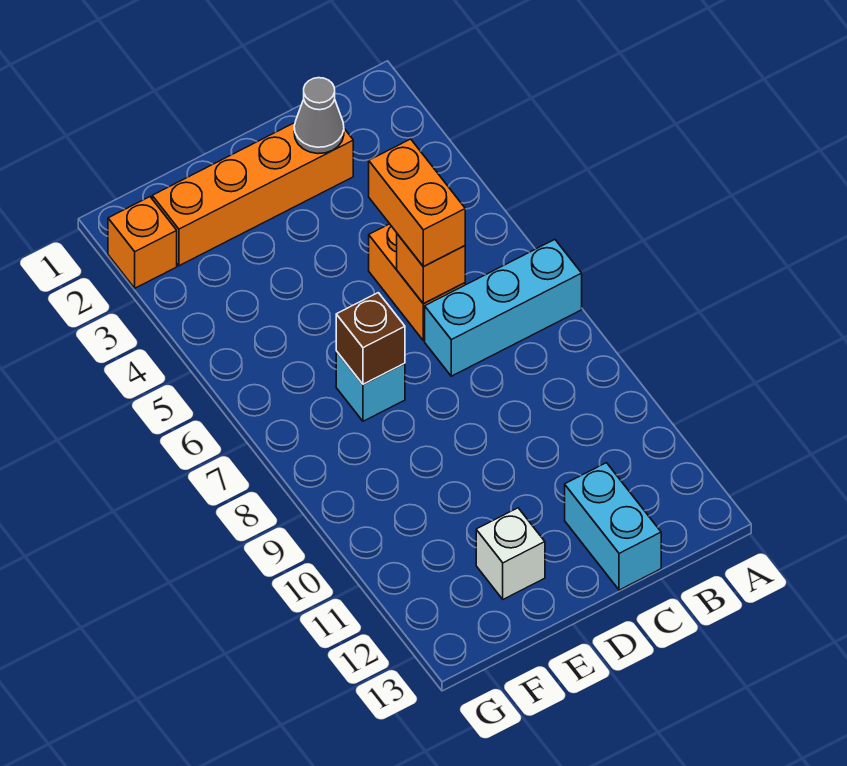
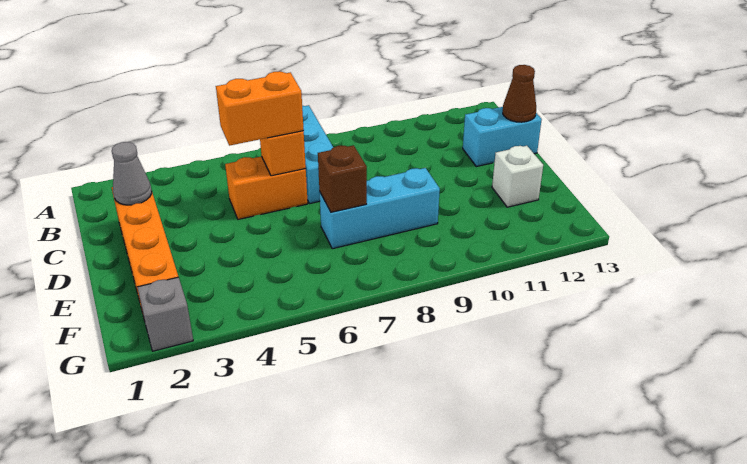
none -> brown cone C13 level 2
cyan brick E7 level 1 -> cyan brick E7:E9 level 1
orange brick G2 level 1 -> grey brick G2 level 1

